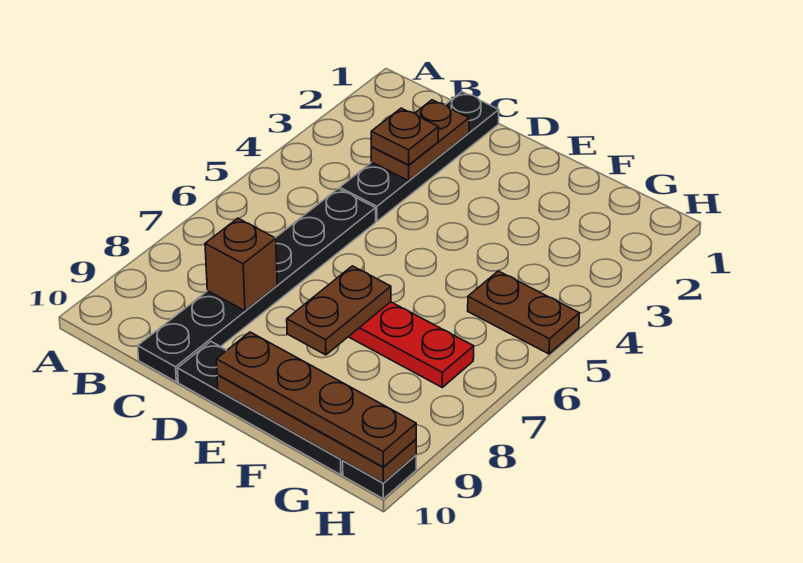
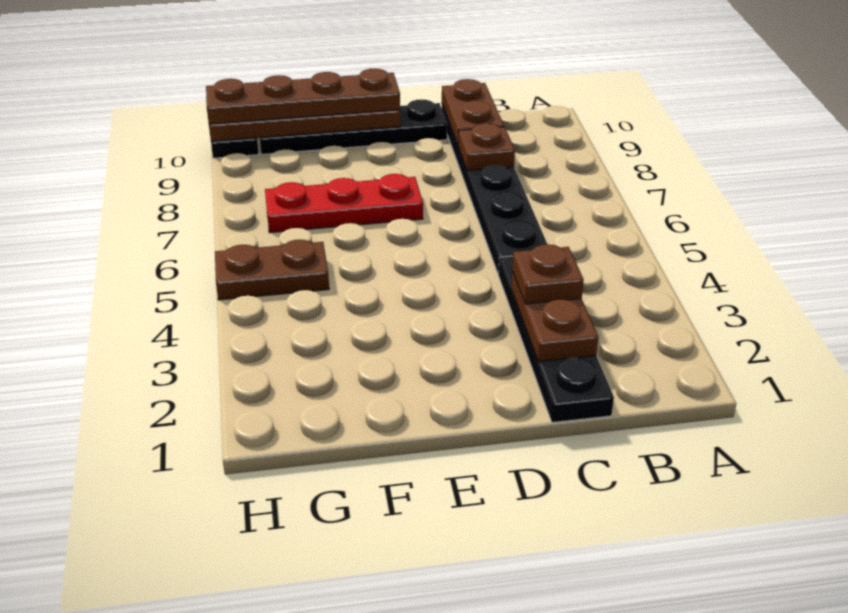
brown brick C8 level 2 -> brown plate C8 level 2
brown plate E7:E8 level 2 -> brown plate C9:C10 level 2

